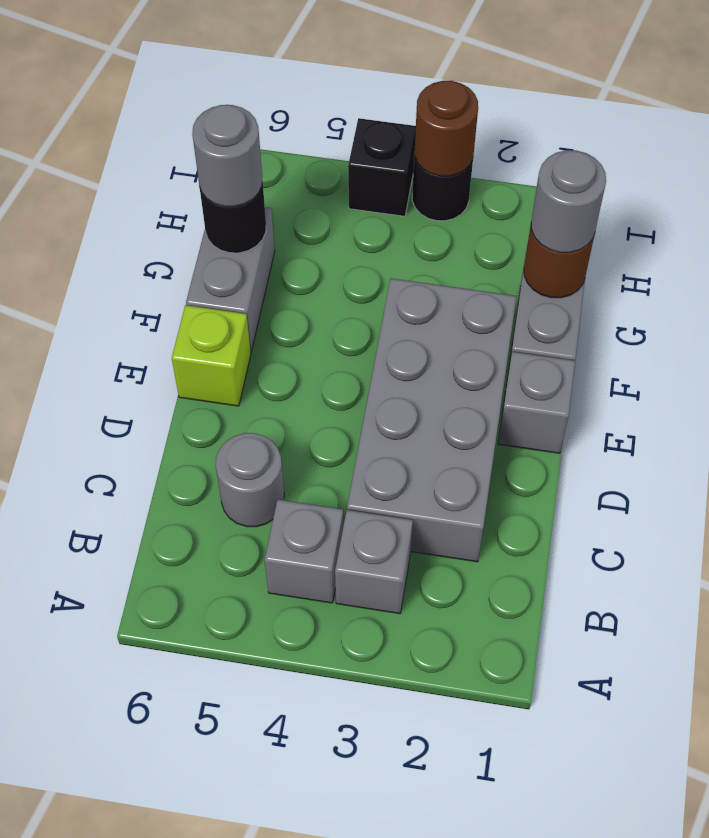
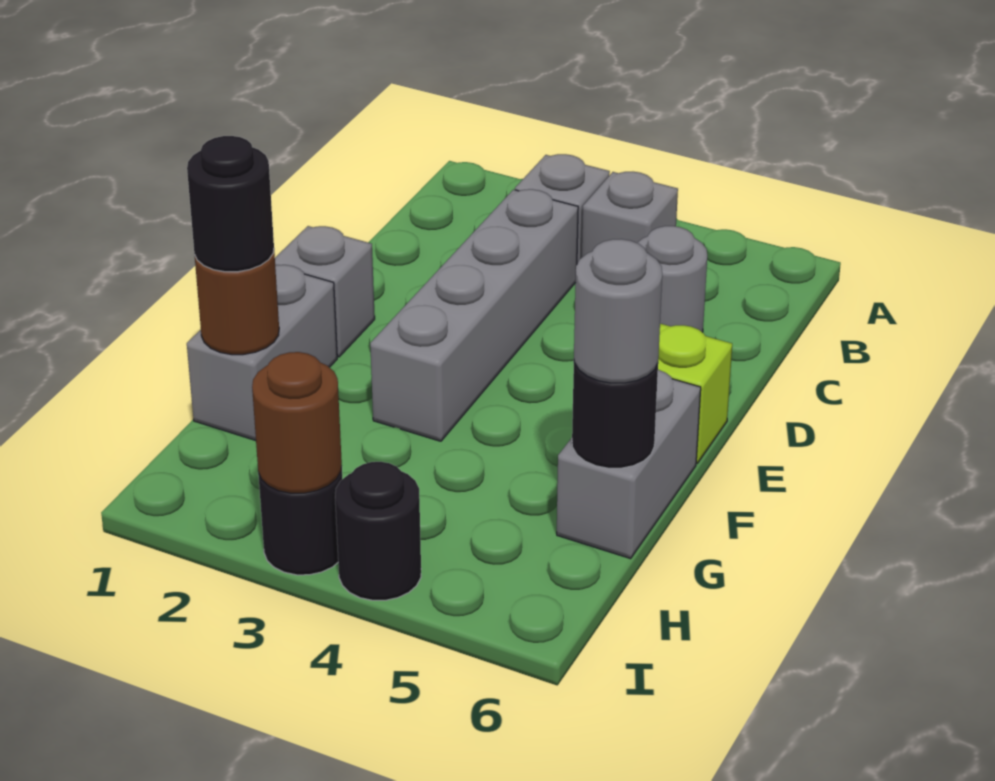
grey brick C2:F3 level 1 -> grey brick C3:F3 level 1
grey round brick G1 level 3 -> black round brick G1 level 3
black brick I4 level 1 -> black round brick I4 level 1

